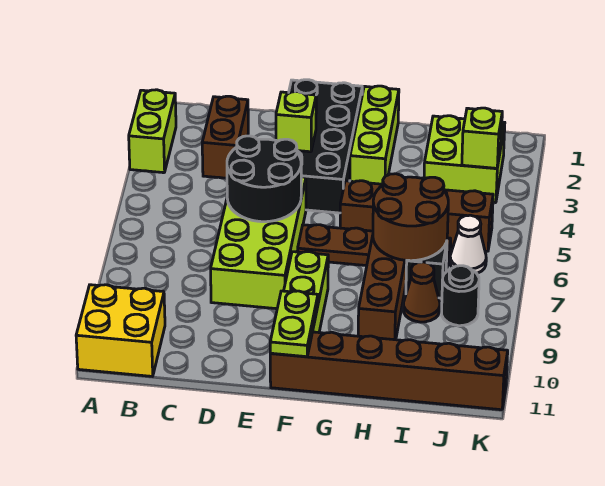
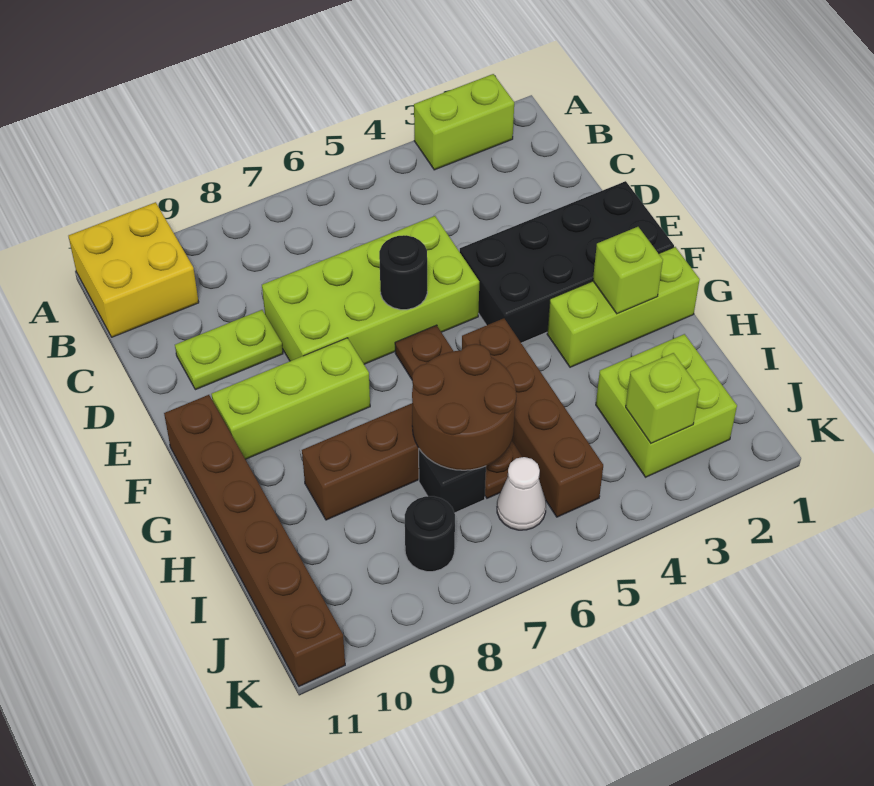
brown brick C2:C3 level 1 -> none
black round brick D5:E6 level 2 -> black round brick E6 level 2
lime brick E3 level 2 -> lime brick G2 level 2
lime plate F10:F11 level 2 -> lime plate D9:D10 level 1
brown cone I8 level 1 -> none

